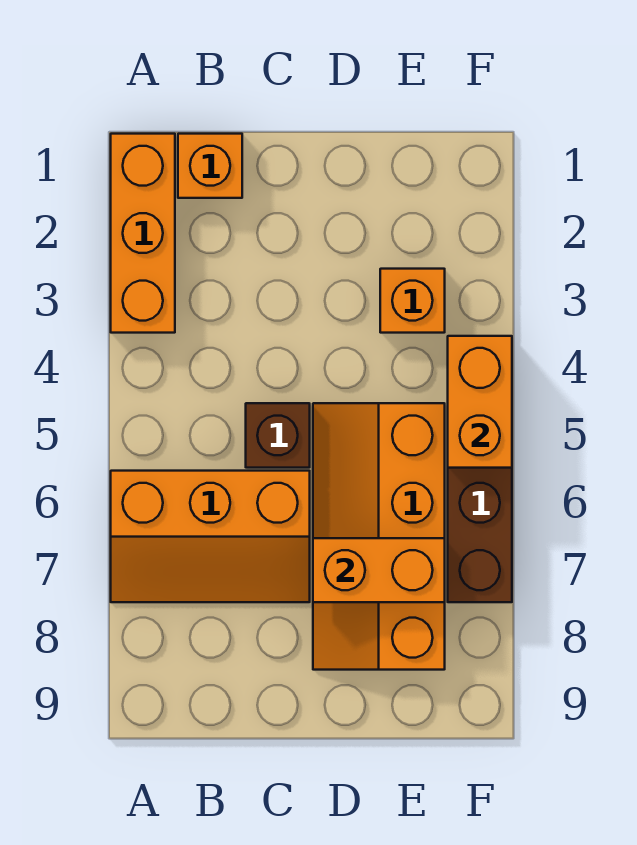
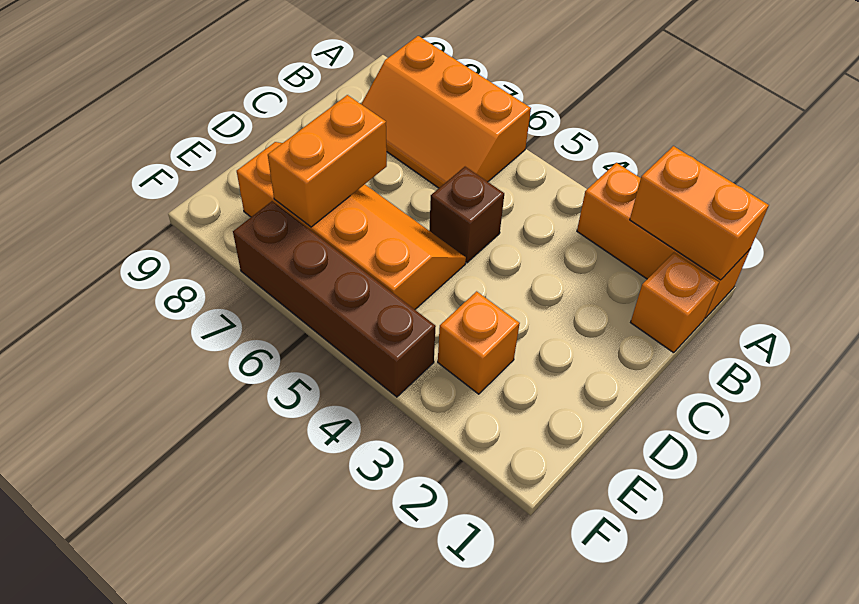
orange slope A6:C7 level 1 top 6 -> orange slope A6:B8 level 1 top A
orange brick F4:F5 level 2 -> orange brick A1:A2 level 2

